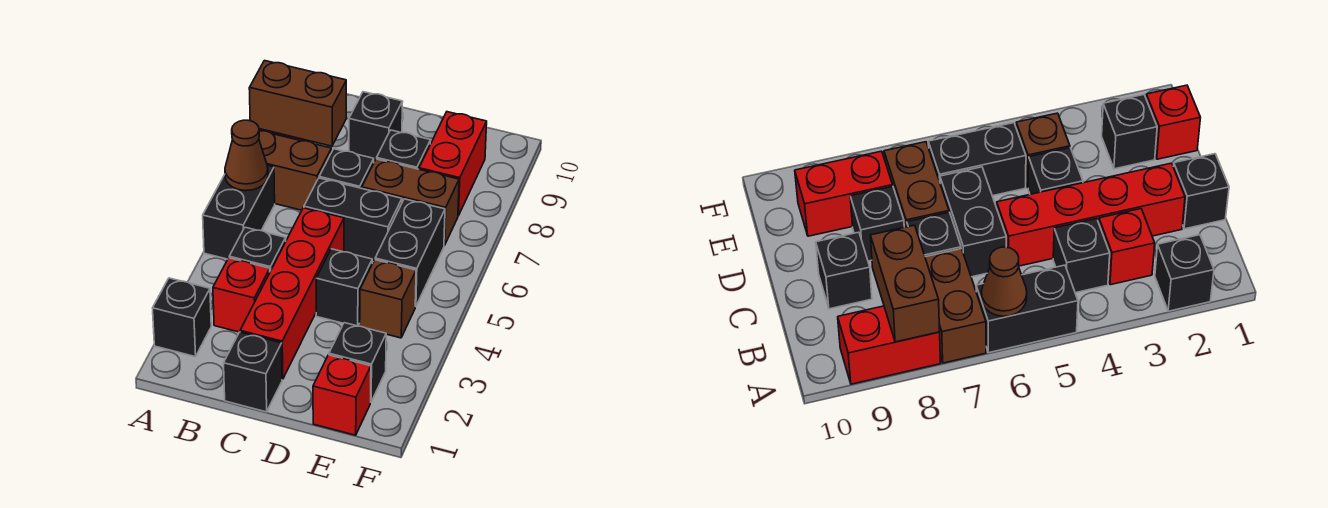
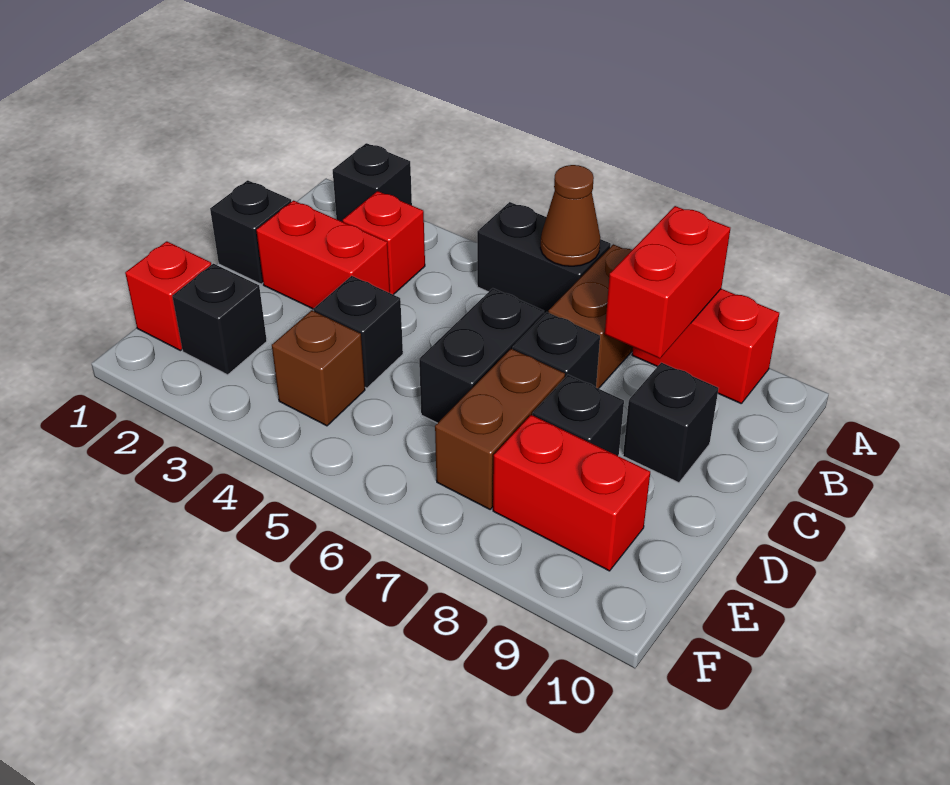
brown brick A8:B8 level 2 -> red brick A8:B8 level 2
black brick B4 level 1 -> none
red brick C2:C5 level 1 -> red brick C2:C3 level 1
black brick E5:E6 level 1 -> none

